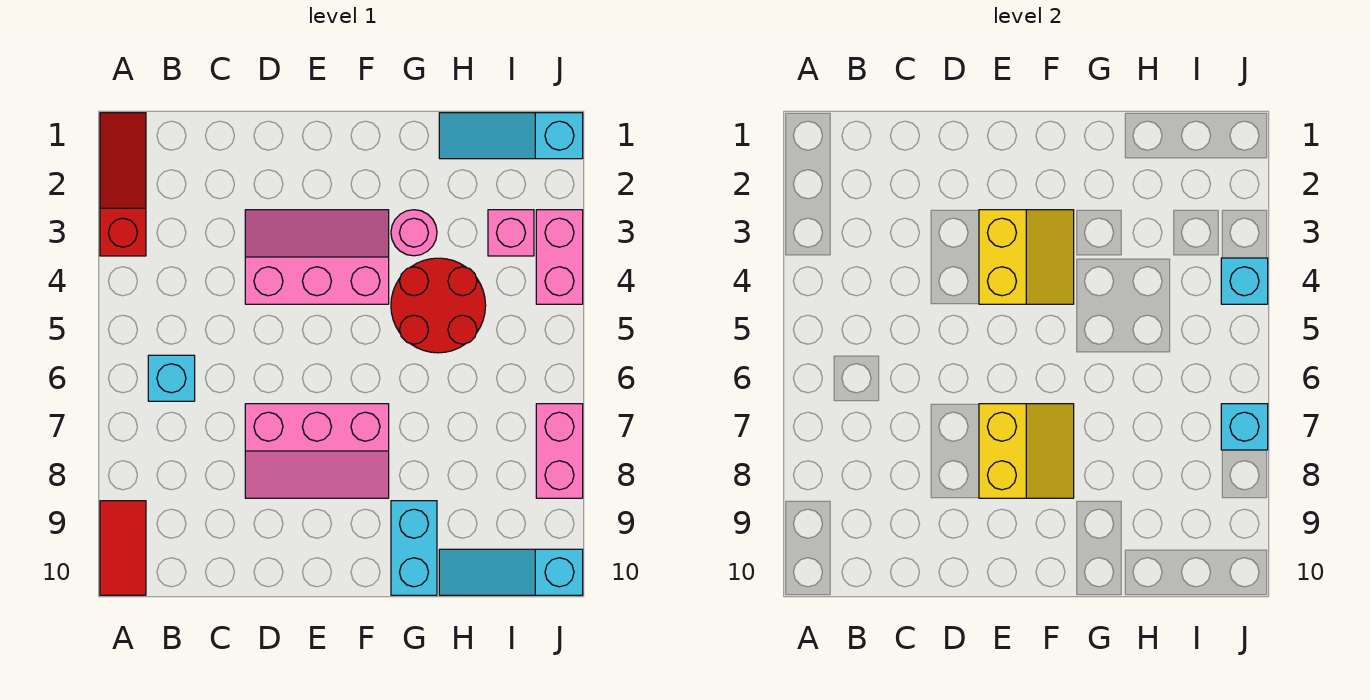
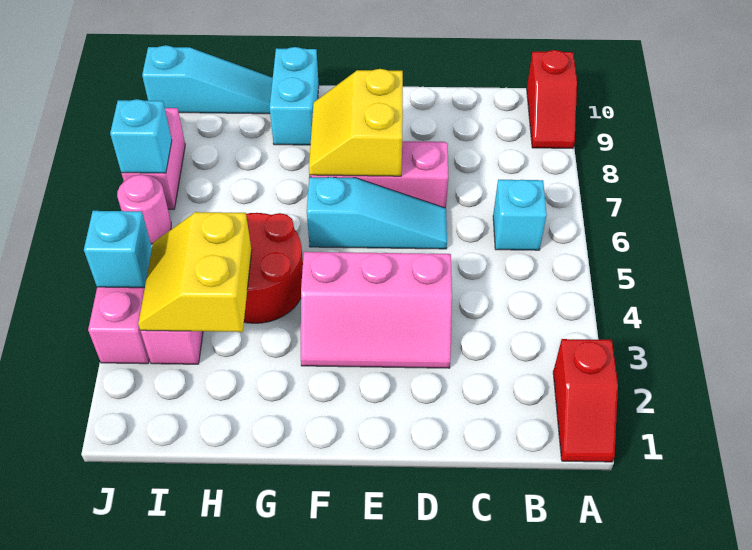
red slope A1:A3 level 1 top 3 -> red slope A1:A2 level 1 top 2
red tile A9:A10 level 1 -> red slope A9:A10 level 1 top 10
yellow slope E3:F4 level 2 top E -> yellow slope H3:I4 level 2 top H
pink round brick G3 level 1 -> pink round brick J6 level 1
cyan slope H1:J1 level 1 top J -> cyan slope D6:F6 level 1 top F

